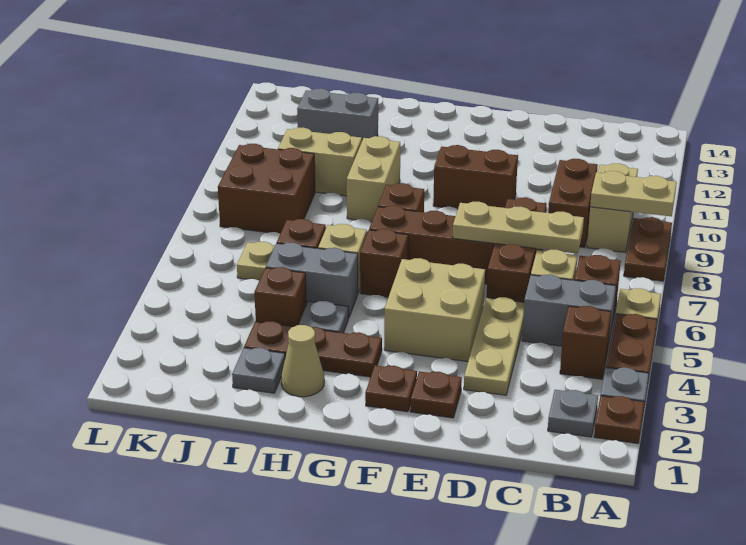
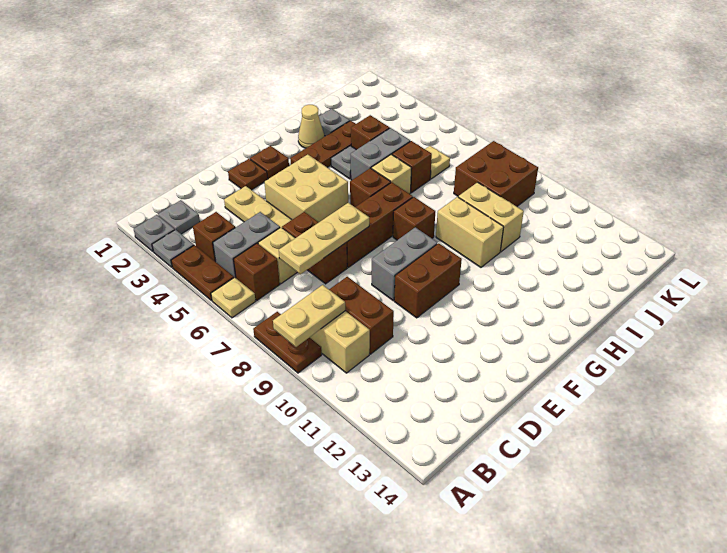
brown plate A2 level 1 -> grey plate A2 level 1
brown brick D6:D8 level 1 -> brown brick D6:D7 level 1
tan brick I10:J10 level 1 -> tan brick I9:I10 level 1
grey brick I12:J12 level 1 -> grey brick E9:F9 level 1

